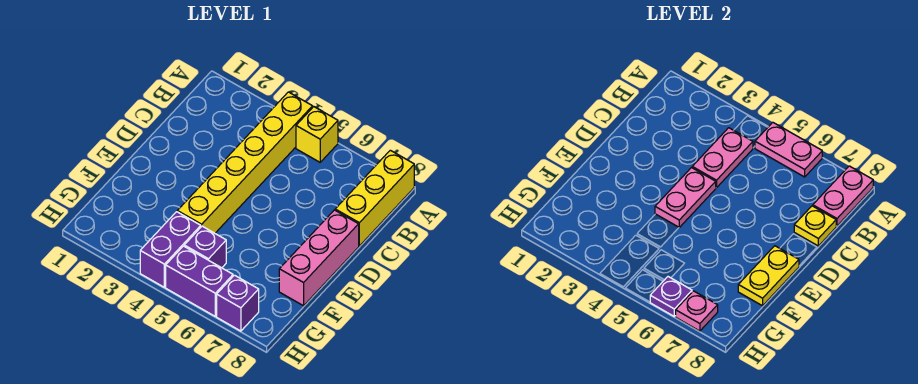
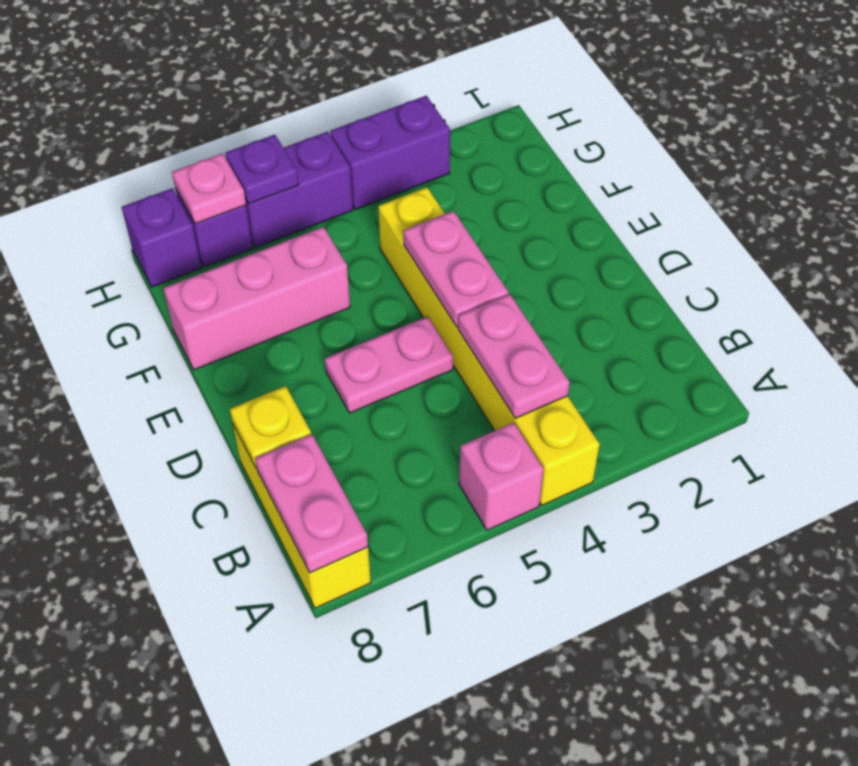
yellow brick A5 level 1 -> pink brick A5 level 1
pink plate A5:A6 level 2 -> pink plate D5:D6 level 1
pink brick D8:F8 level 1 -> pink brick F6:F8 level 1
yellow plate E8:F8 level 2 -> none
purple brick G4:H4 level 1 -> purple brick H3:H4 level 1
purple brick G5 level 1 -> purple brick H8 level 1

